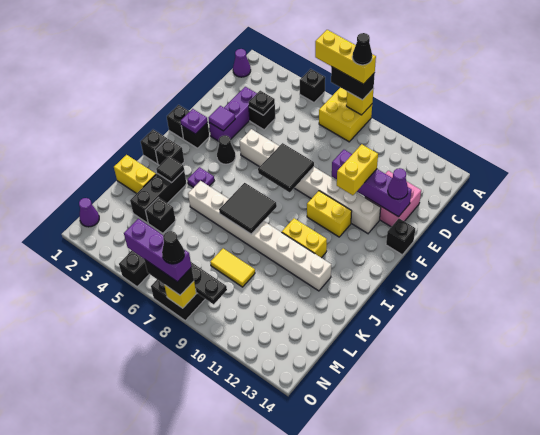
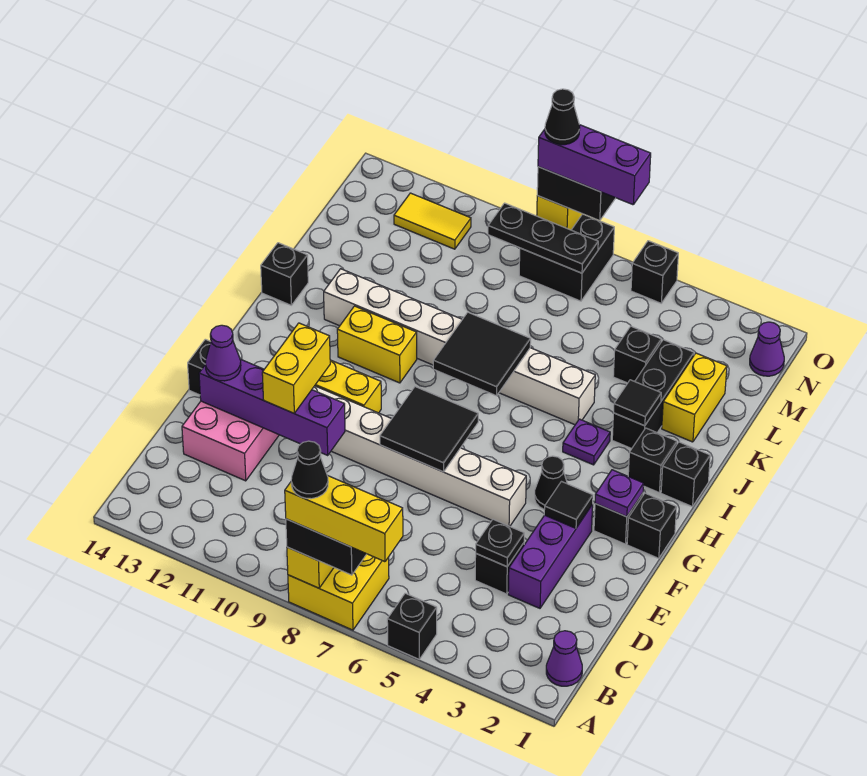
purple tile F3 level 2 -> black tile F3 level 2
none -> black brick J14 level 1
yellow brick K1:K2 level 1 -> yellow brick K2:L2 level 1
yellow tile L8:L9 level 1 -> yellow tile N11:N12 level 1

